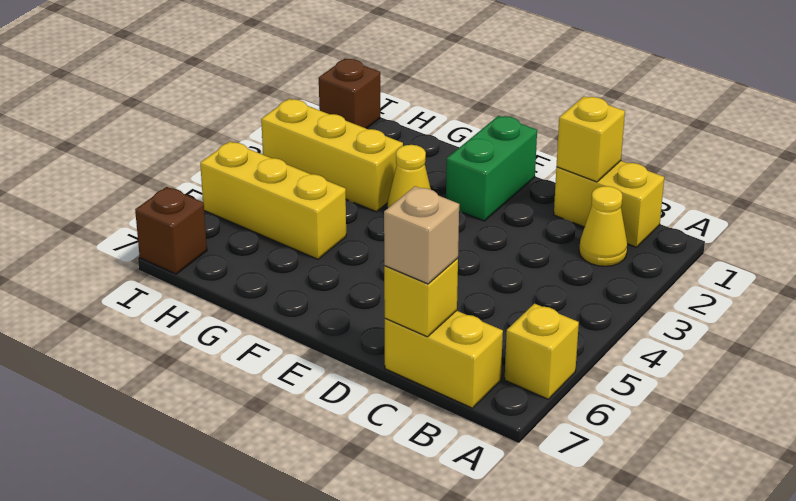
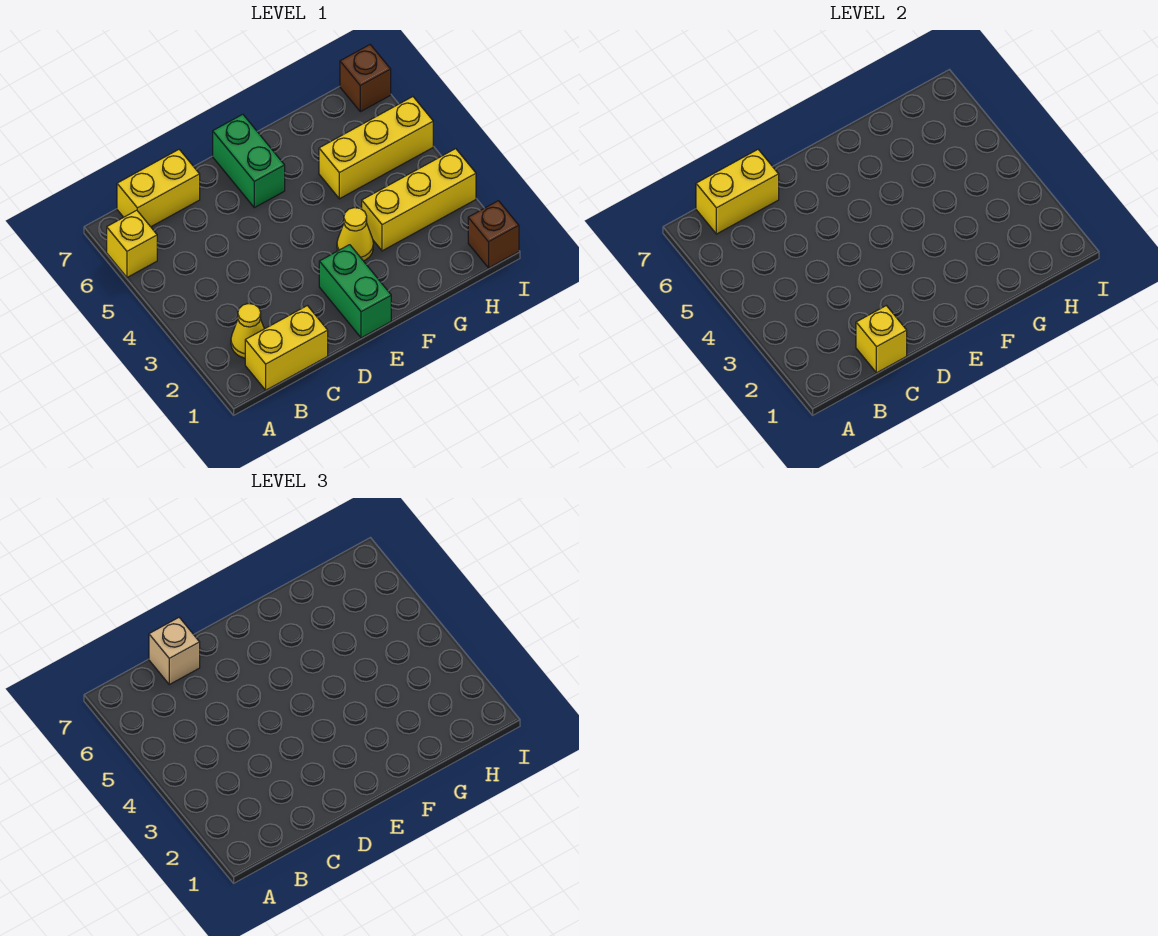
yellow brick C7 level 2 -> yellow brick B7:C7 level 2
none -> green brick E6:E7 level 1

